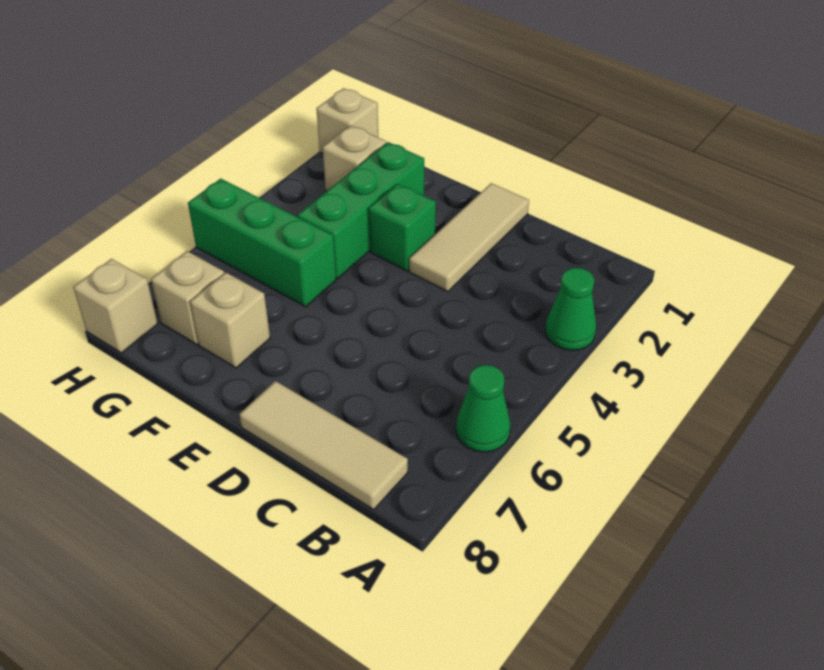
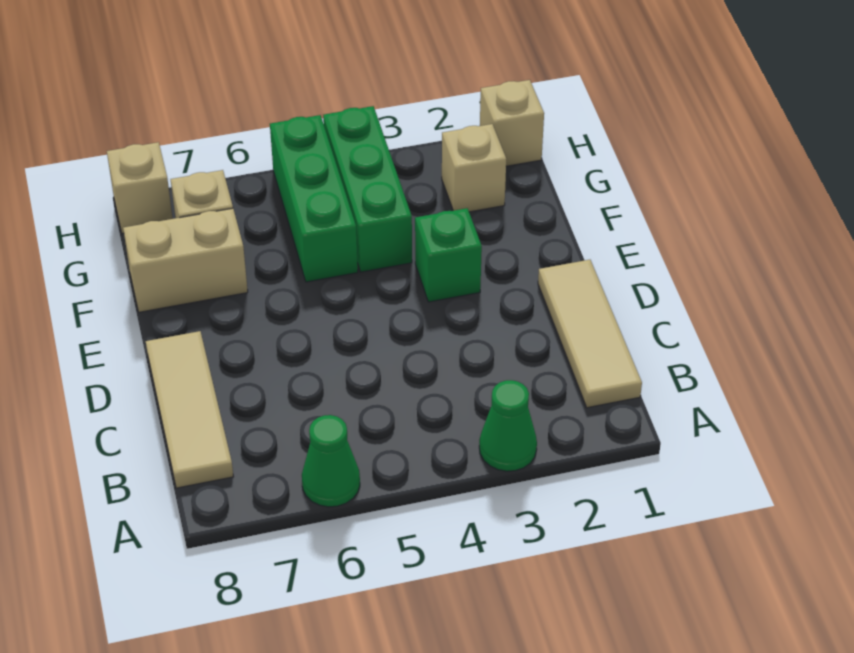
tan tile D1:D3 level 1 -> tan tile B1:D1 level 1
green brick F2:F4 level 1 -> green brick F4:H4 level 1
tan brick F7 level 1 -> tan brick F7:F8 level 1

